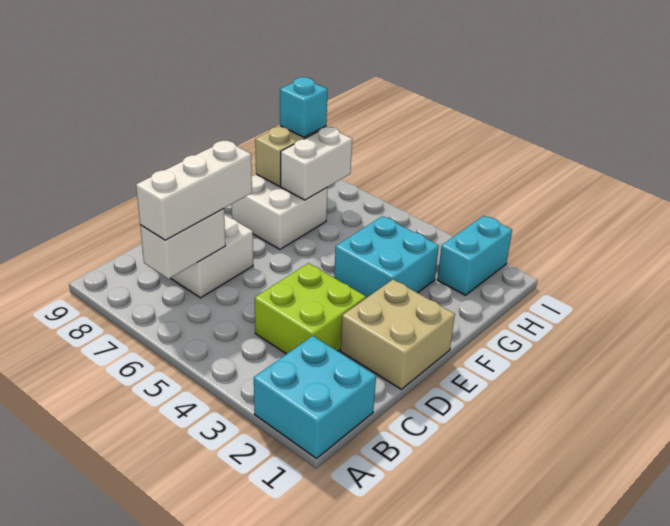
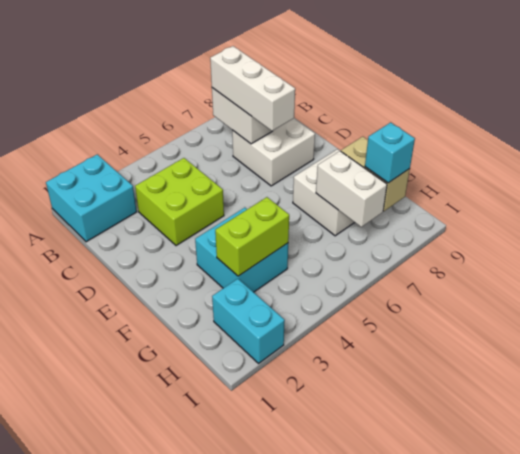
tan brick D1:E2 level 1 -> none
none -> lime brick G3:G4 level 2

